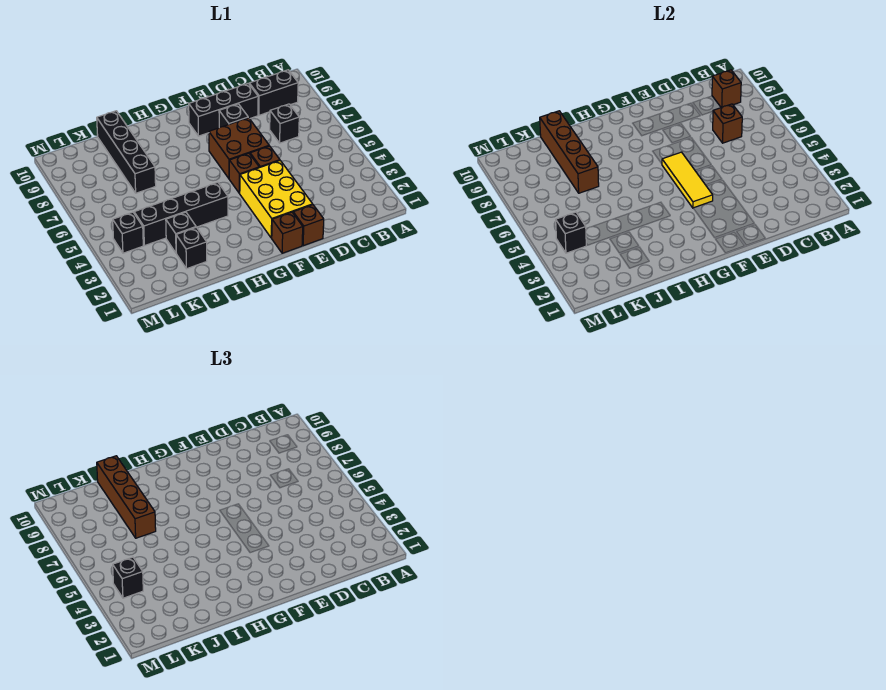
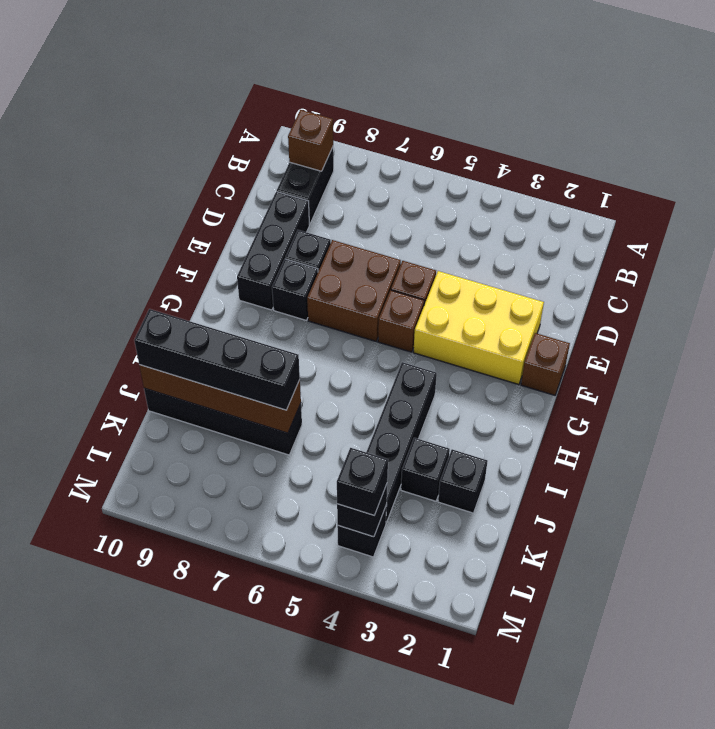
black brick C7 level 1 -> black brick F8 level 1
brown brick C7 level 2 -> none
brown brick E1 level 1 -> none
yellow tile F4:F6 level 2 -> none
brown brick J7:J10 level 3 -> black brick J7:J10 level 3

